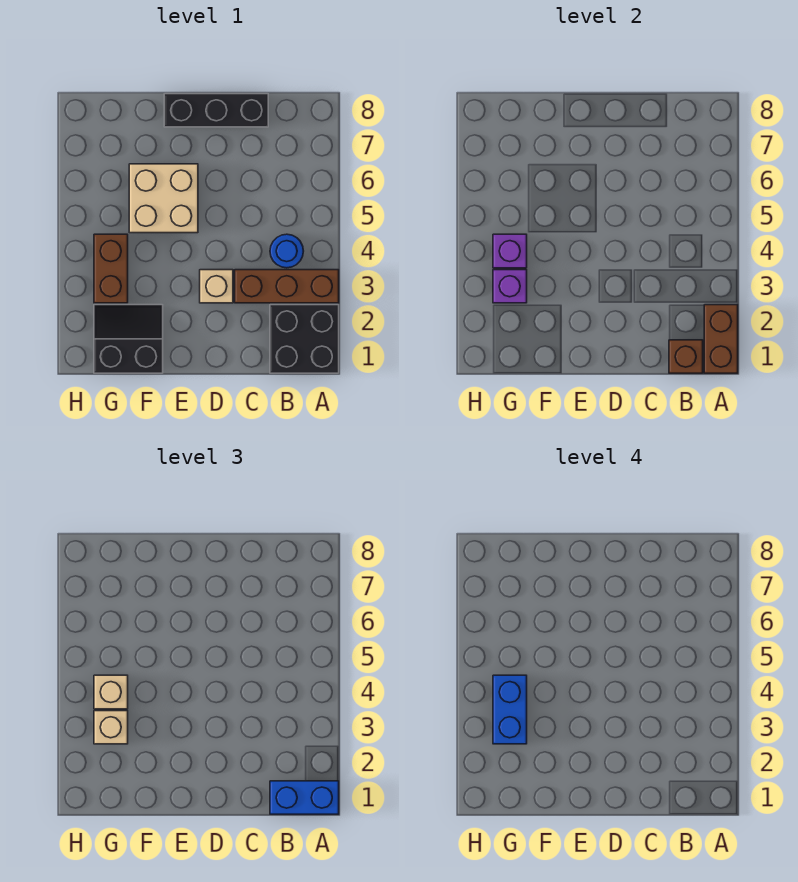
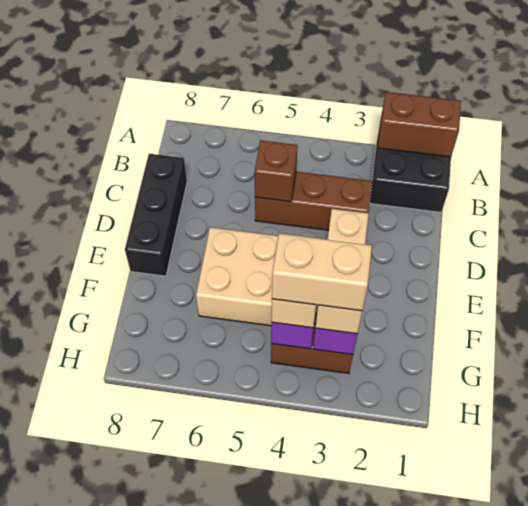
blue brick A1:B1 level 3 -> none
brown brick A3:C3 level 1 -> brown brick C3:C5 level 1
brown brick B1 level 2 -> brown brick C5 level 2
blue round brick B4 level 1 -> none
black slope F1:G2 level 1 top 1 -> none
blue brick G3:G4 level 4 -> tan brick G3:G4 level 4

